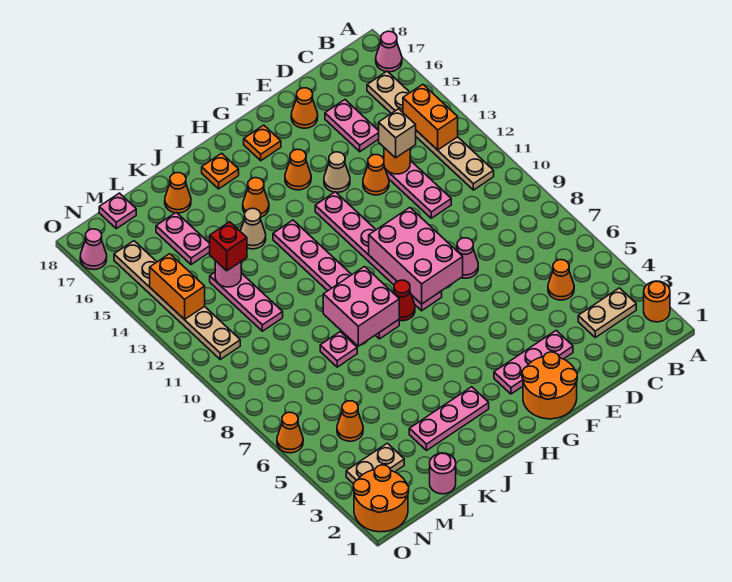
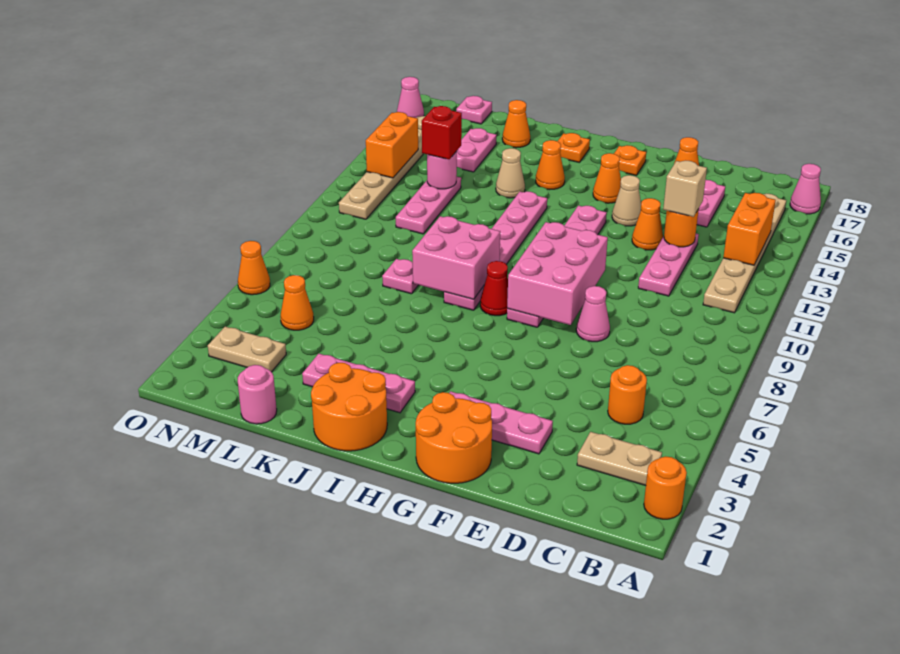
orange cone C5 level 1 -> orange round brick C5 level 1
orange round brick N1:O2 level 1 -> orange round brick I1:J2 level 1

